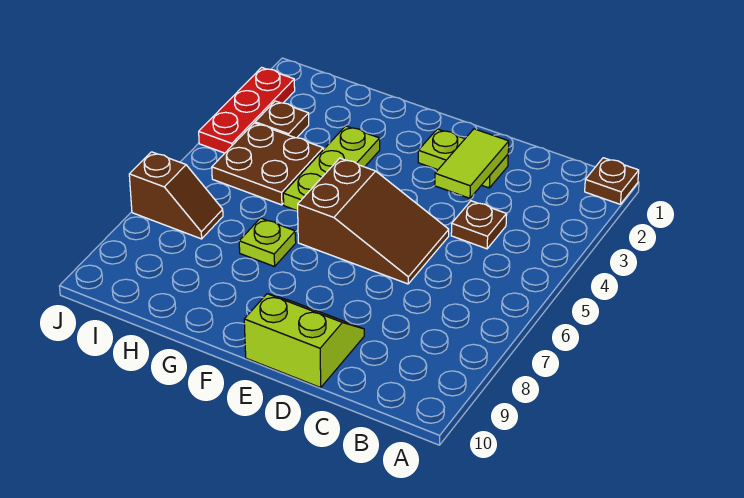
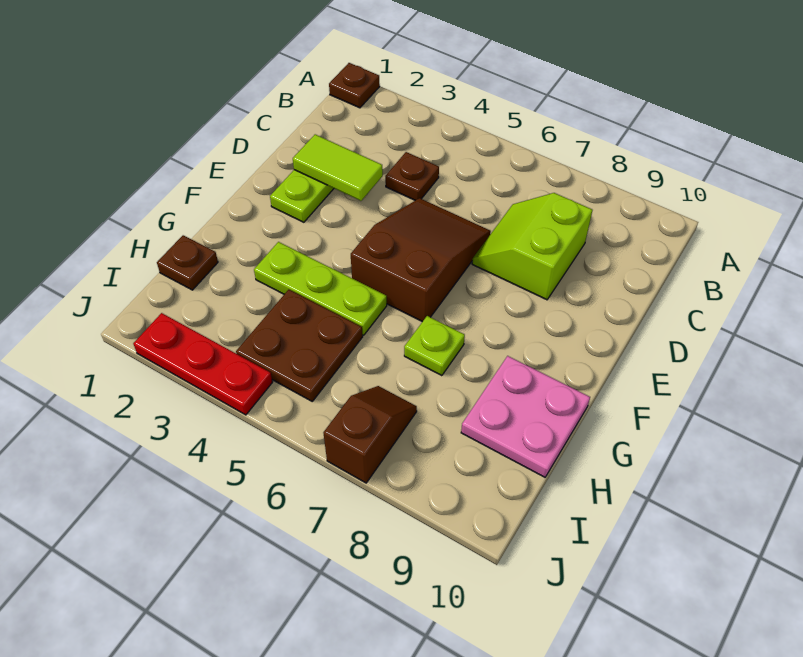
lime slope D9:E10 level 1 top 10 -> lime slope C7:D8 level 1 top 8
none -> pink plate G9:H10 level 1
brown plate I3 level 1 -> brown plate H1 level 1

